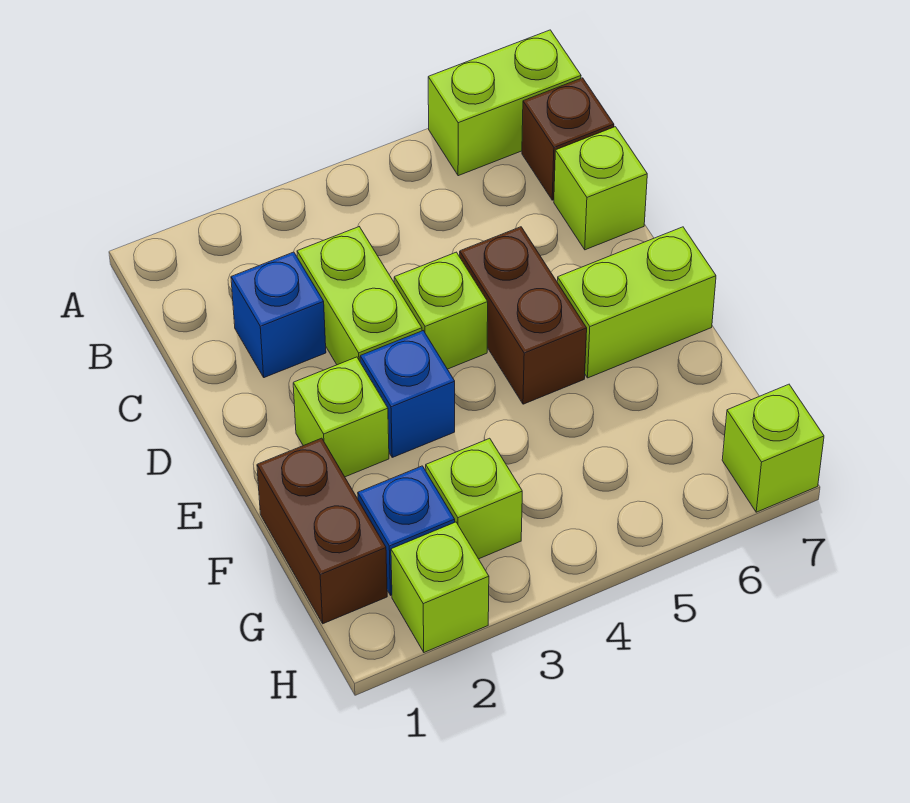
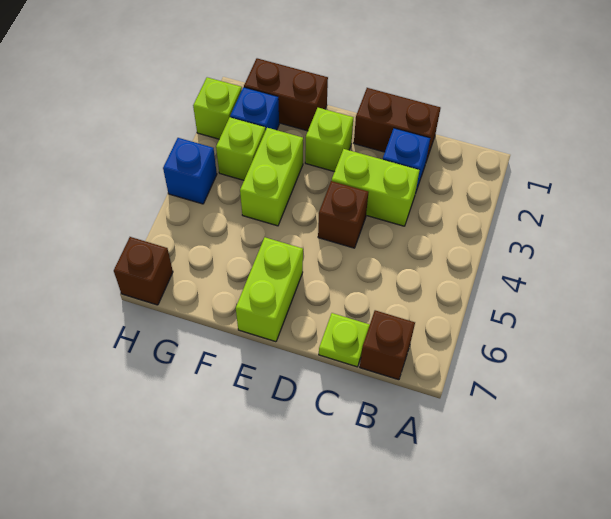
lime brick A6:A7 level 1 -> lime brick F3:F4 level 1
lime brick C7 level 1 -> lime plate C7 level 1
lime brick D4 level 1 -> brown brick D4 level 1
brown brick D5:E5 level 1 -> brown brick C1:D1 level 1
blue brick E3 level 1 -> blue brick H4 level 1
lime brick H7 level 1 -> brown brick H7 level 1

